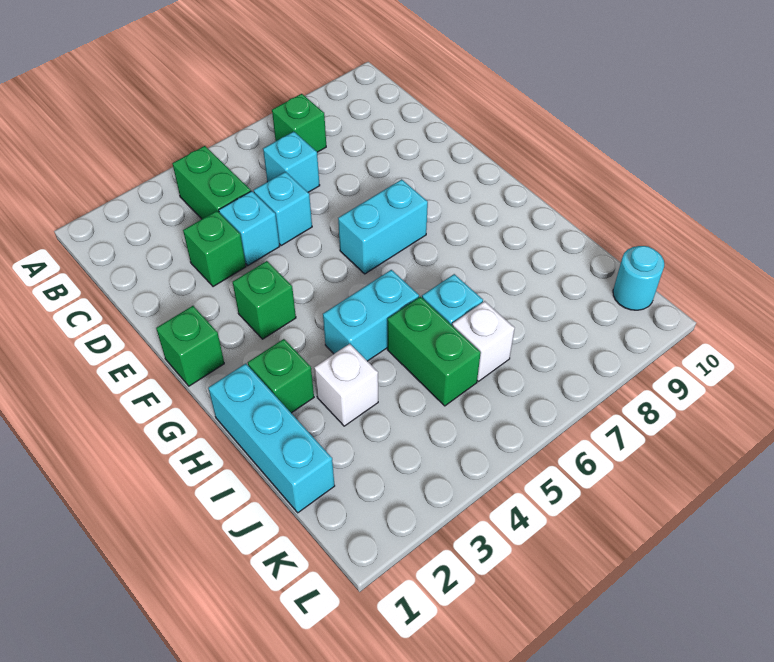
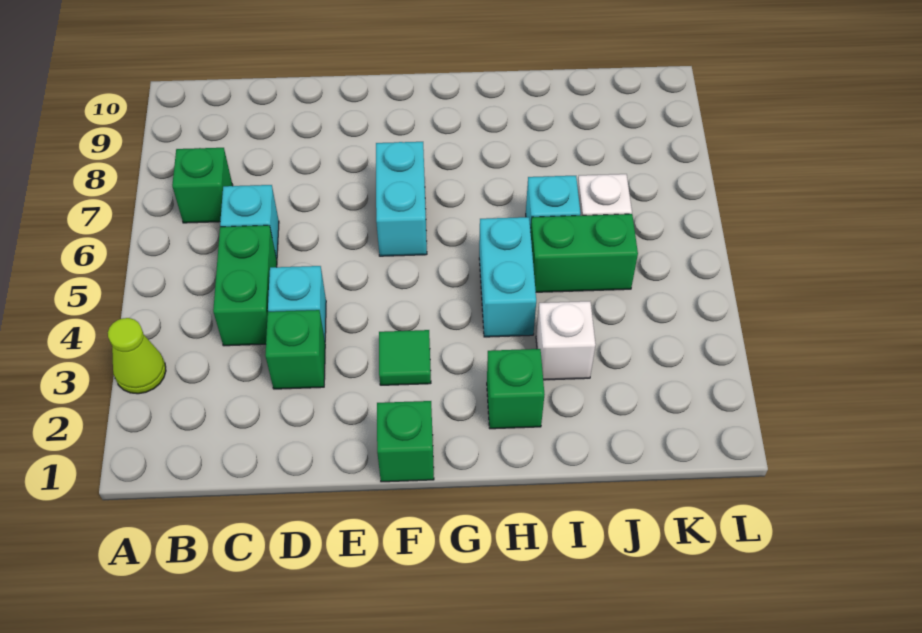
none -> lime cone A3 level 1
green brick B4:C4 level 1 -> green brick C4:C5 level 1
cyan brick D5 level 1 -> none
green brick F3 level 1 -> green tile F3 level 1
cyan brick H1:J1 level 1 -> none
cyan round brick K10 level 1 -> none

